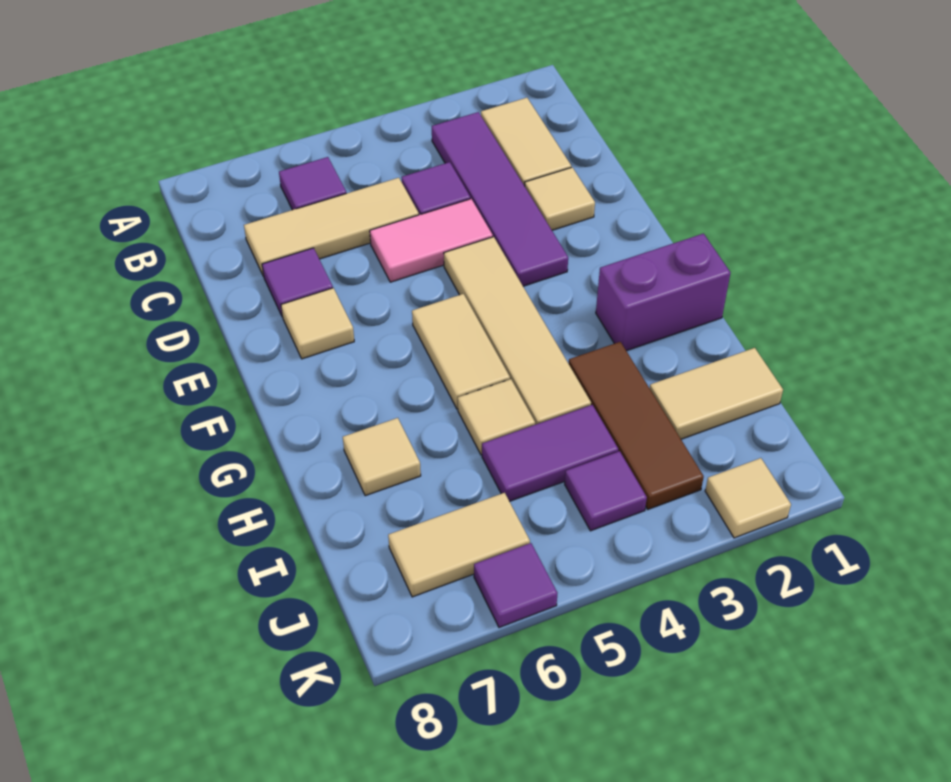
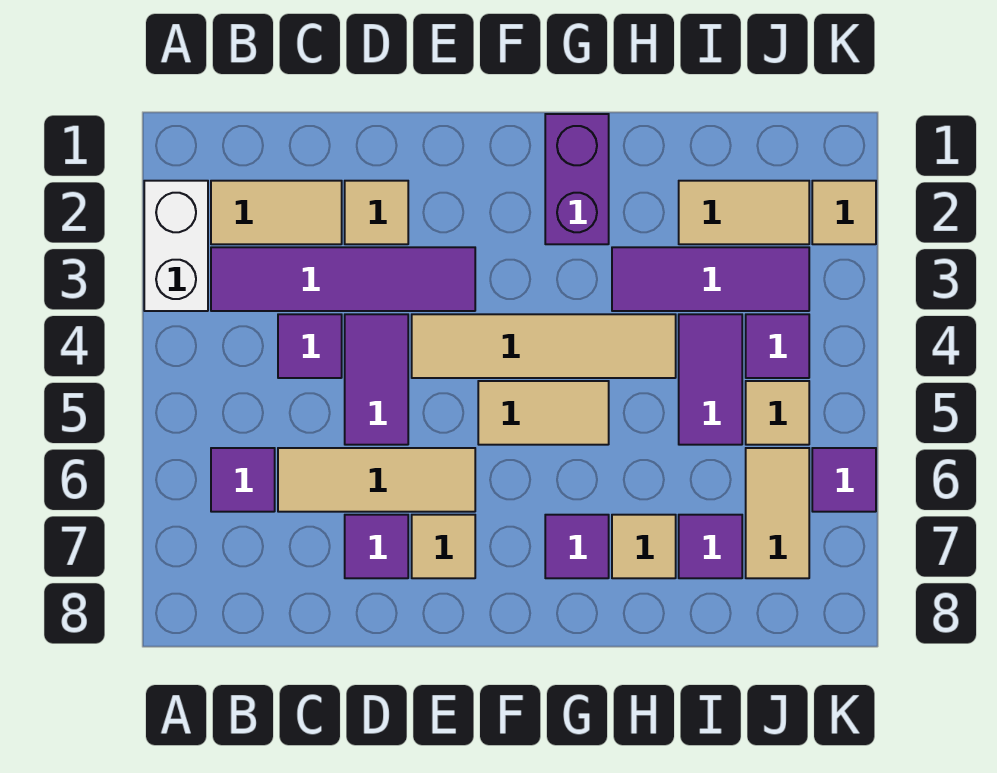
none -> white brick A2:A3 level 1
tan tile C5:C7 level 1 -> tan tile C6:E6 level 1
pink tile D4:D5 level 1 -> purple tile D4:D5 level 1
none -> purple tile G7 level 1
brown tile H3:J3 level 1 -> purple tile H3:J3 level 1
tan tile H5 level 1 -> tan tile J5 level 1
tan tile I1:I2 level 1 -> tan tile I2:J2 level 1
none -> purple tile I7 level 1

